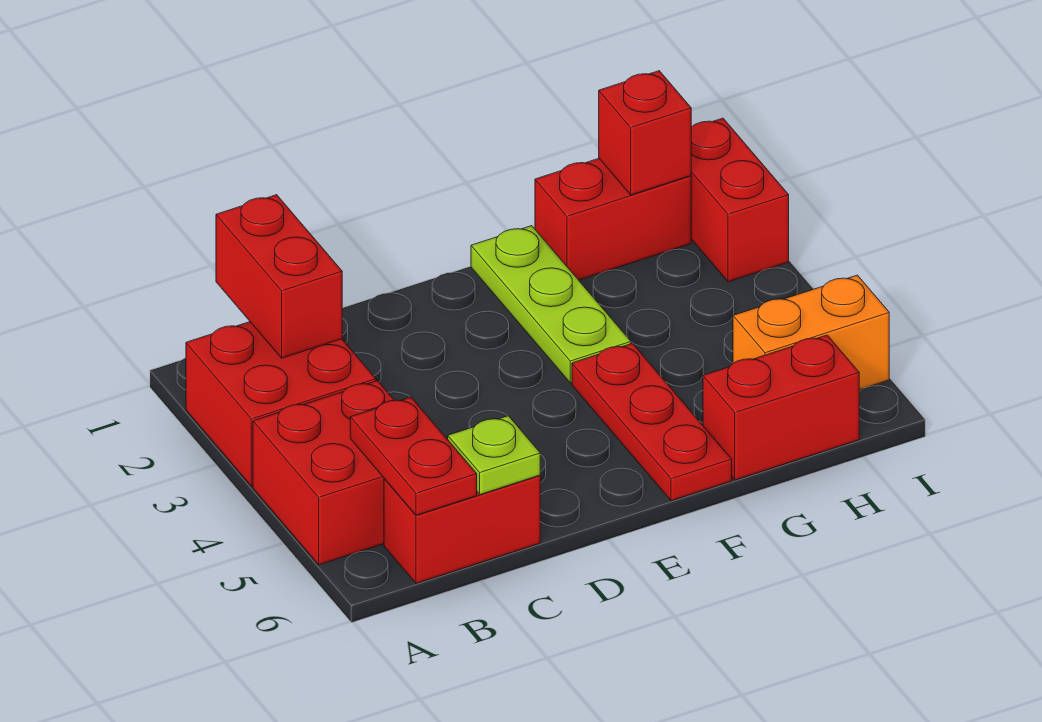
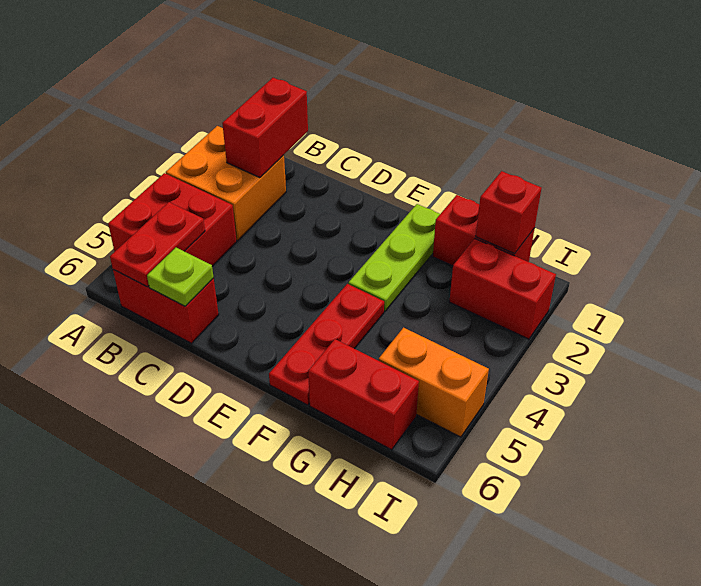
red brick A2:B3 level 1 -> orange brick A2:B3 level 1
red brick I1:I2 level 1 -> red brick H2:I2 level 1

